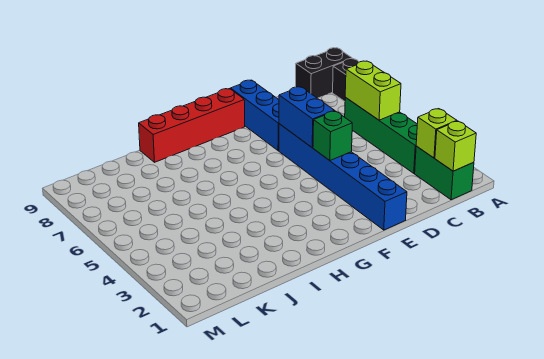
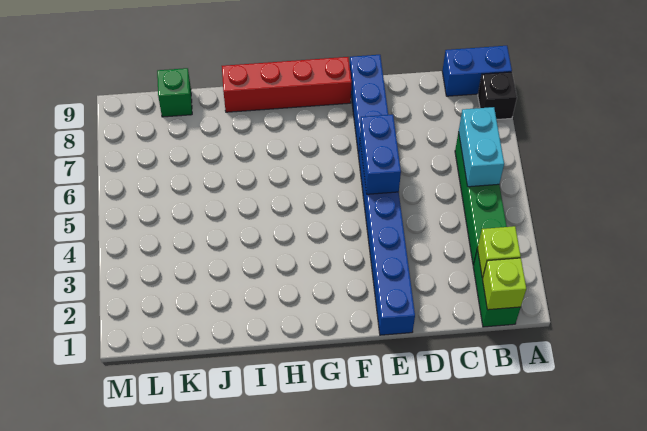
black brick A9:B9 level 1 -> blue brick A9:B9 level 1
lime brick B5:B6 level 2 -> cyan brick B5:B6 level 2
green brick E4 level 2 -> green brick K9 level 1

